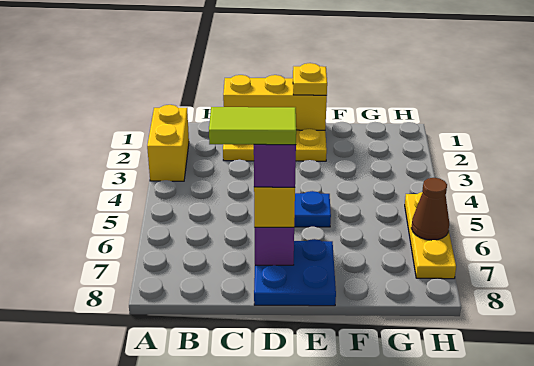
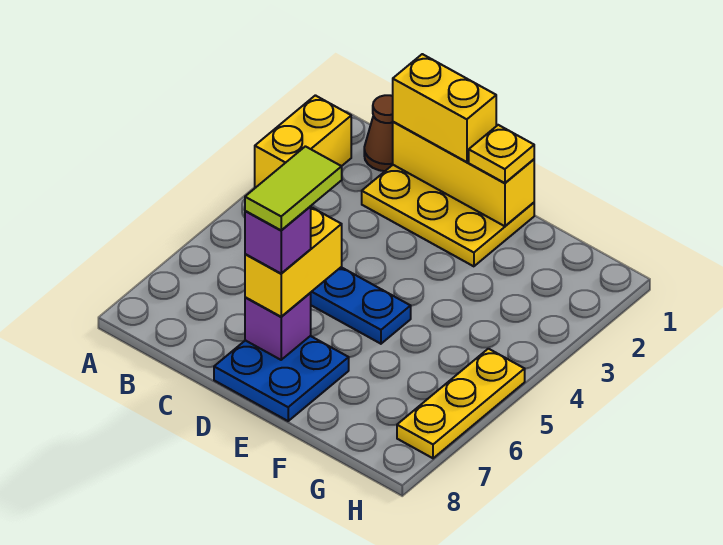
none -> yellow brick C1:D1 level 3
lime tile C7:D7 level 5 -> lime tile D6:D7 level 5
brown cone H6 level 2 -> brown cone B1 level 1

